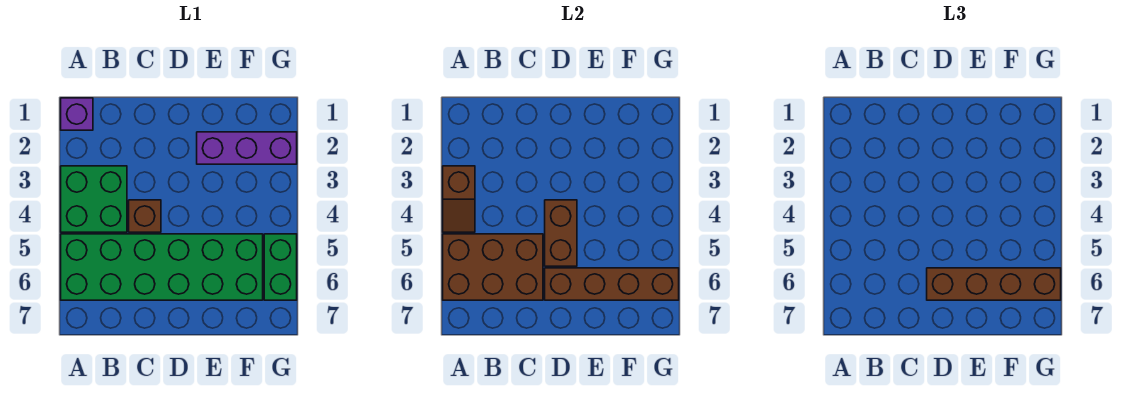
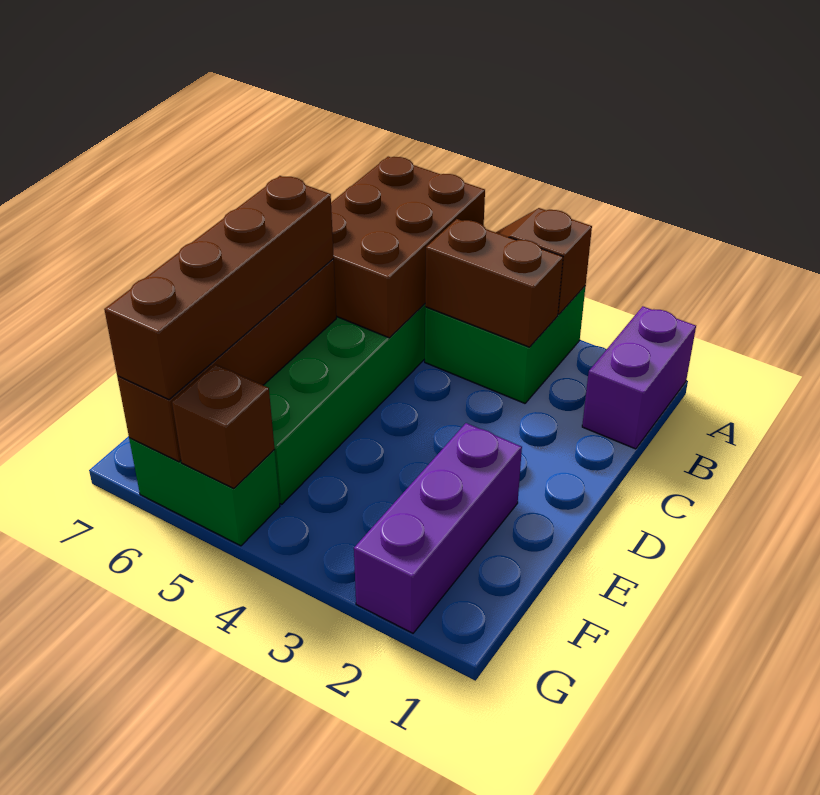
purple brick A1 level 1 -> purple brick A1:B1 level 1
brown brick C4 level 1 -> brown brick G5 level 2
brown brick D4:D5 level 2 -> brown brick B3:B4 level 2

